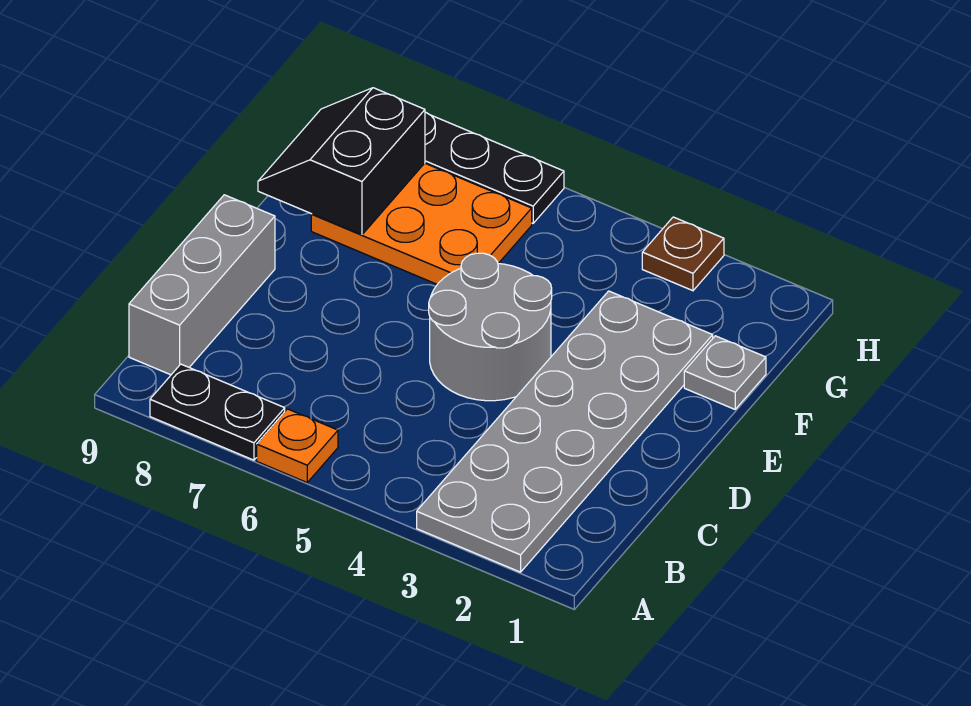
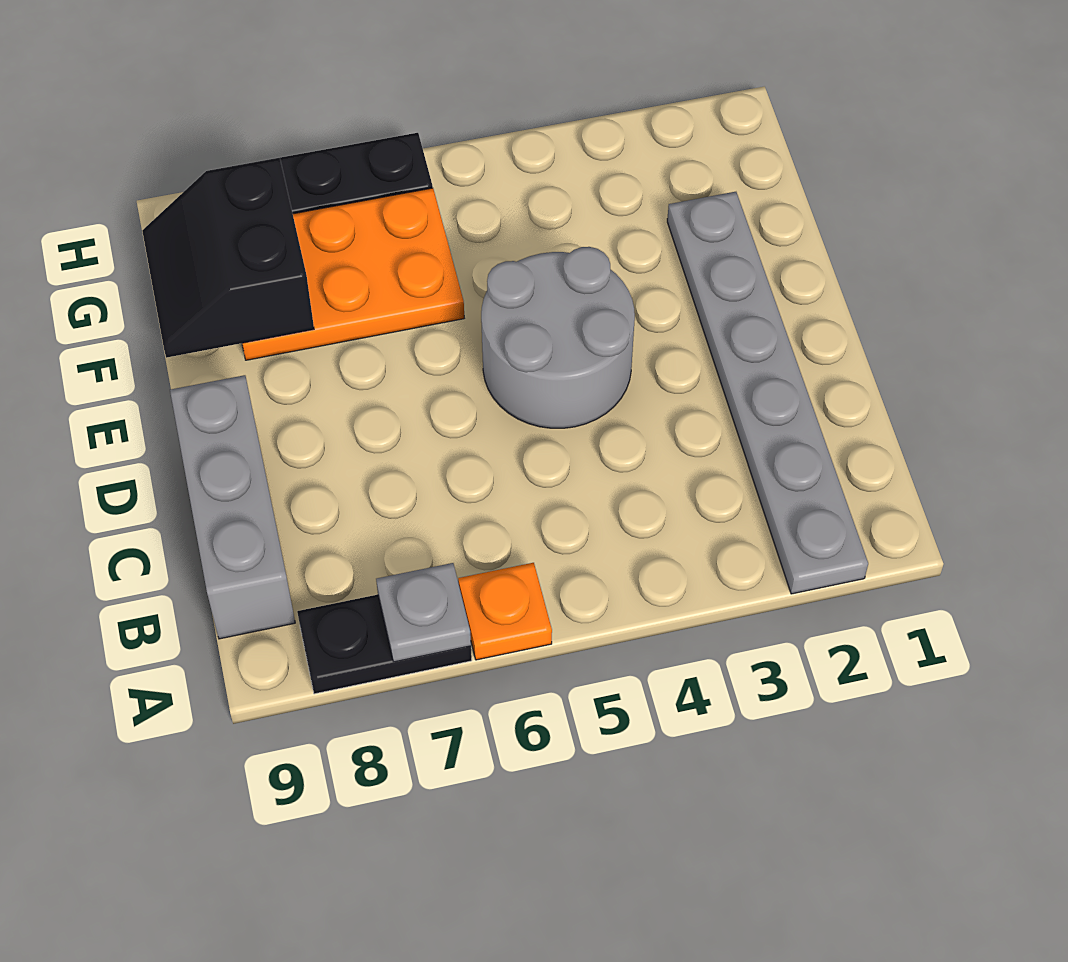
grey plate A2:F3 level 1 -> grey plate A2:F2 level 1
grey plate F1 level 1 -> grey plate A7 level 2
brown plate H3 level 1 -> none

